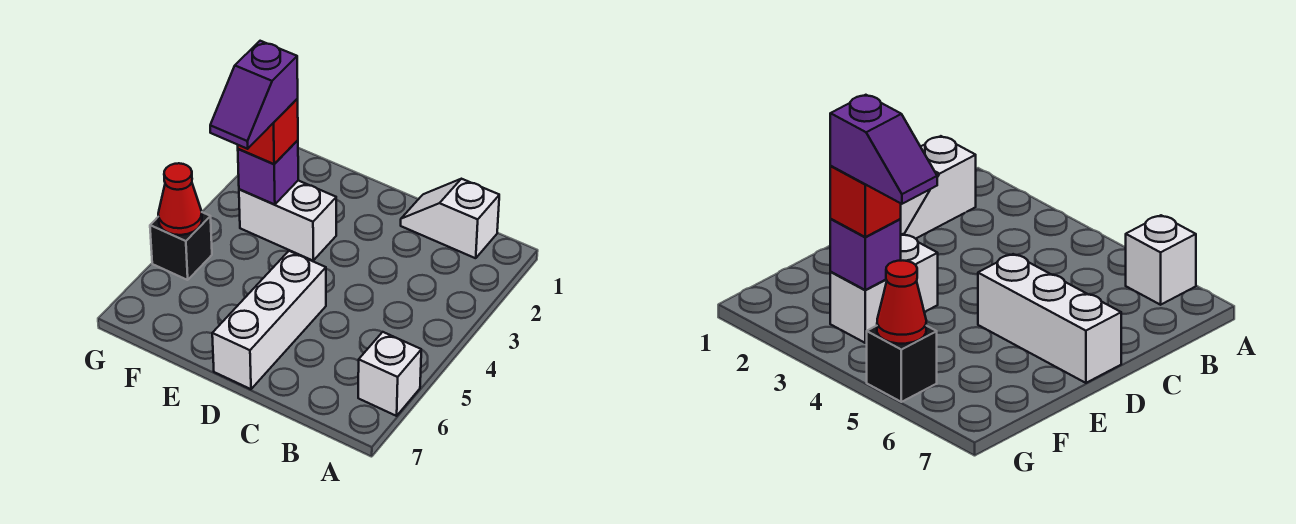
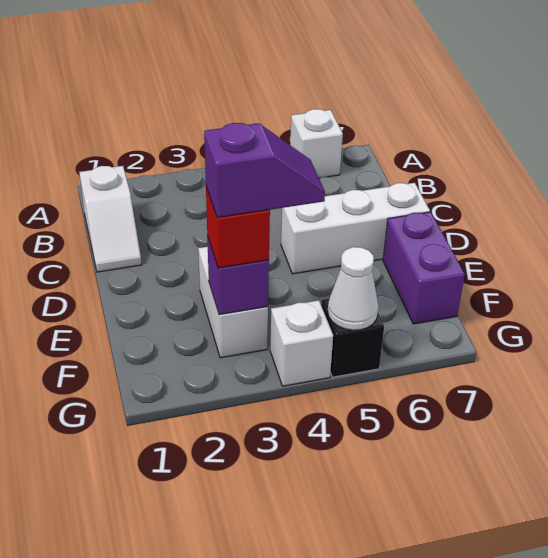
none -> purple brick E7:F7 level 1
none -> white brick G4 level 1
red cone G5 level 2 -> white cone G5 level 2

